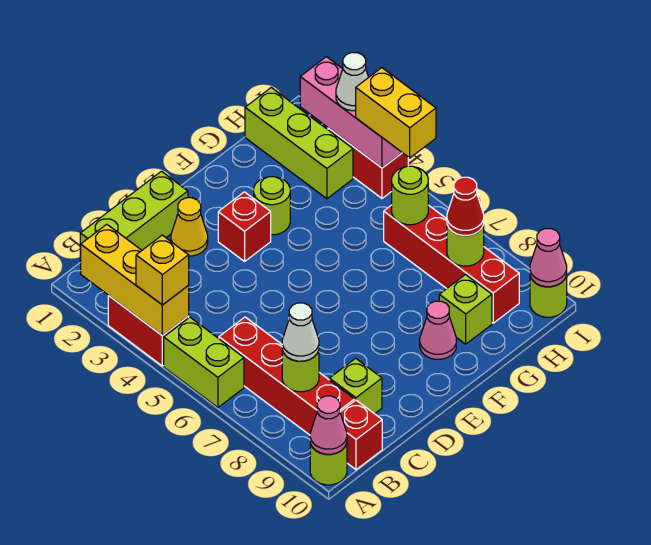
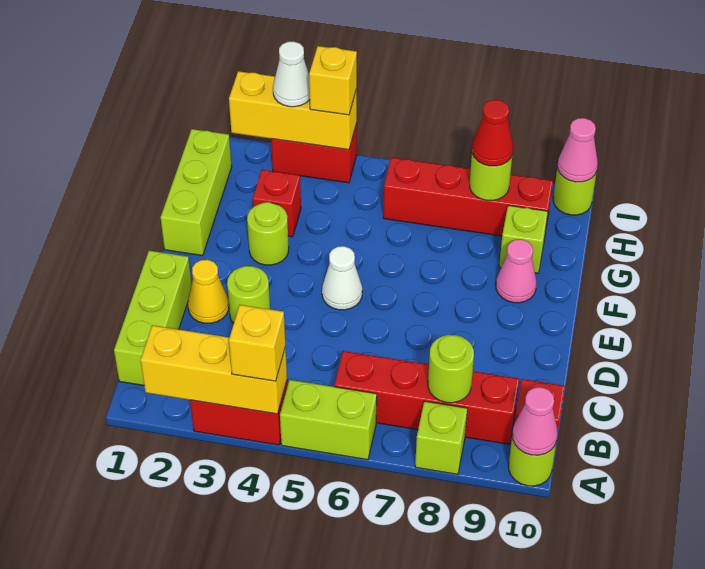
white cone B8 level 3 -> white cone E5 level 1
lime brick C9 level 1 -> lime brick A8 level 1
red brick E3 level 1 -> red brick G3 level 1
lime brick H1:H3 level 1 -> lime brick F1:H1 level 1
lime round brick H6 level 2 -> lime round brick D3 level 1
pink brick I2:I4 level 2 -> yellow brick I2:I4 level 2
yellow brick I4:I5 level 3 -> yellow brick I4 level 3

